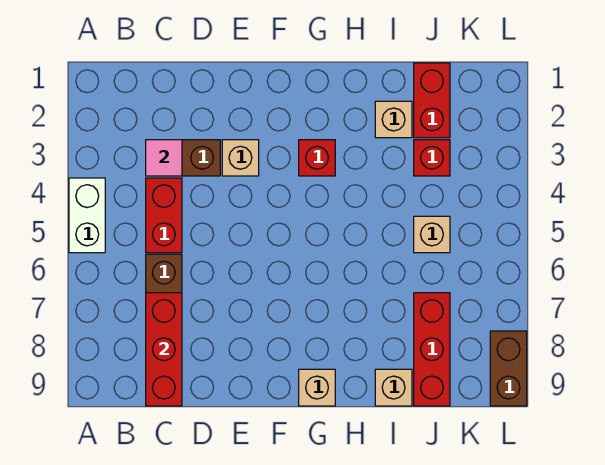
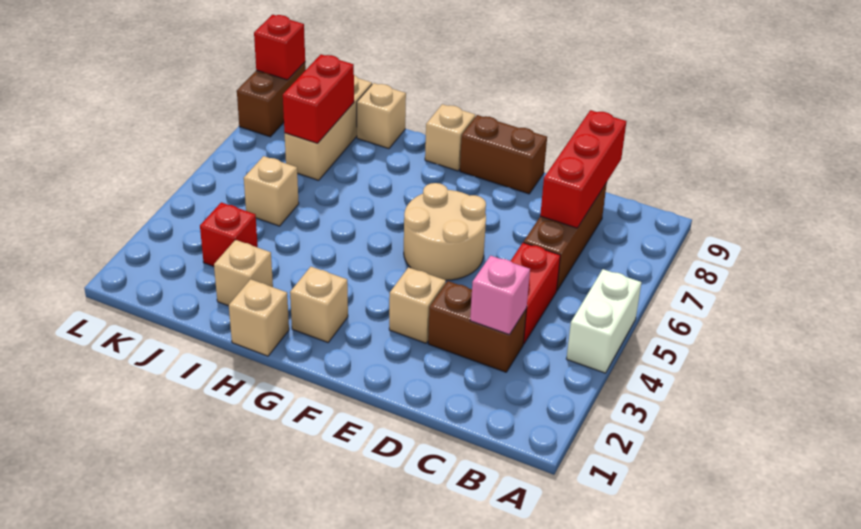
pink tile C3 level 2 -> pink brick C3 level 2
none -> tan round brick E5:F6 level 1
none -> brown brick E9:F9 level 1
none -> tan brick G2 level 1
red brick G3 level 1 -> red brick L9 level 2
none -> tan brick H1 level 1
red brick J1:J2 level 1 -> red brick J7:J8 level 2
red brick J7:J9 level 1 -> tan brick J7:J9 level 1

